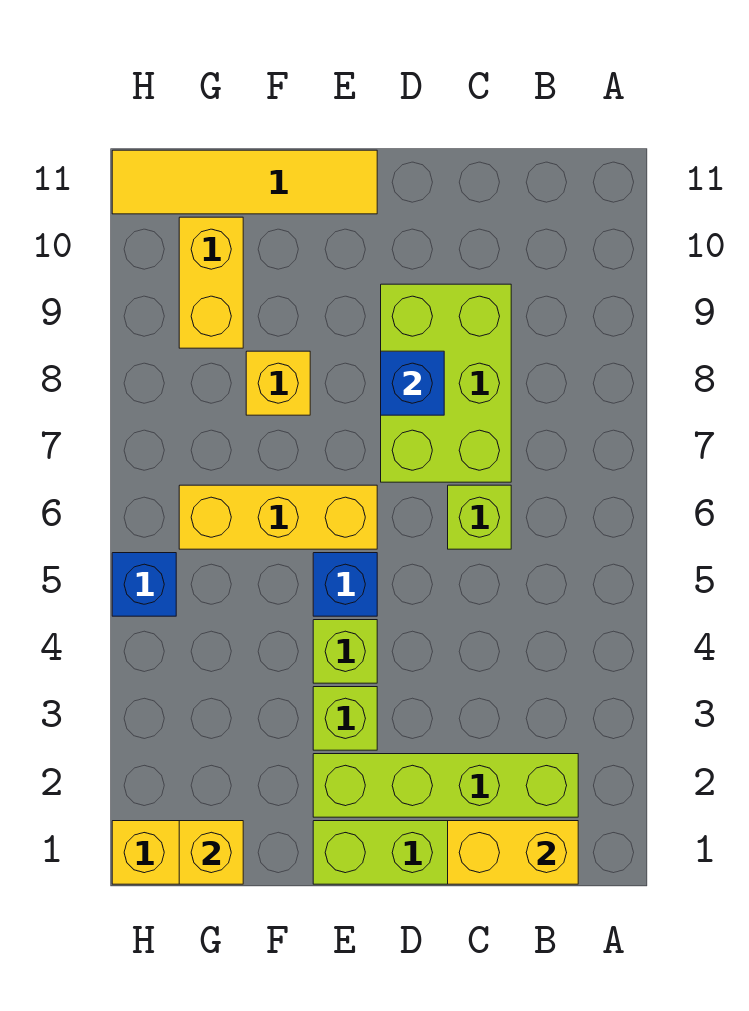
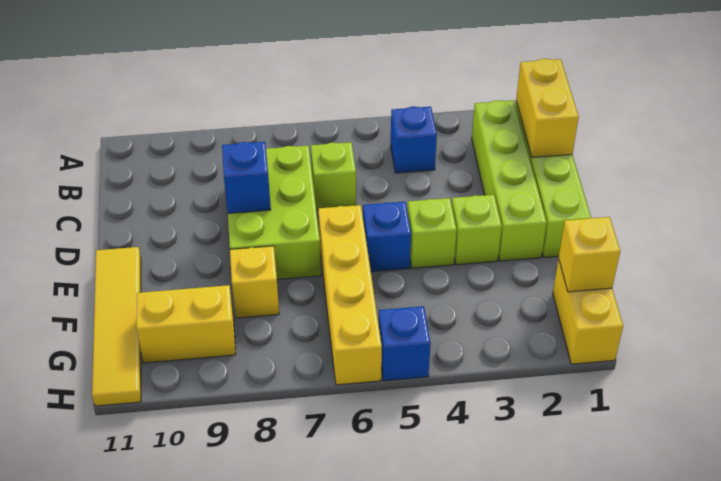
none -> blue brick B4 level 1
lime brick C7:D9 level 1 -> lime brick C7:E8 level 1
yellow brick E6:G6 level 1 -> yellow brick E6:H6 level 1

